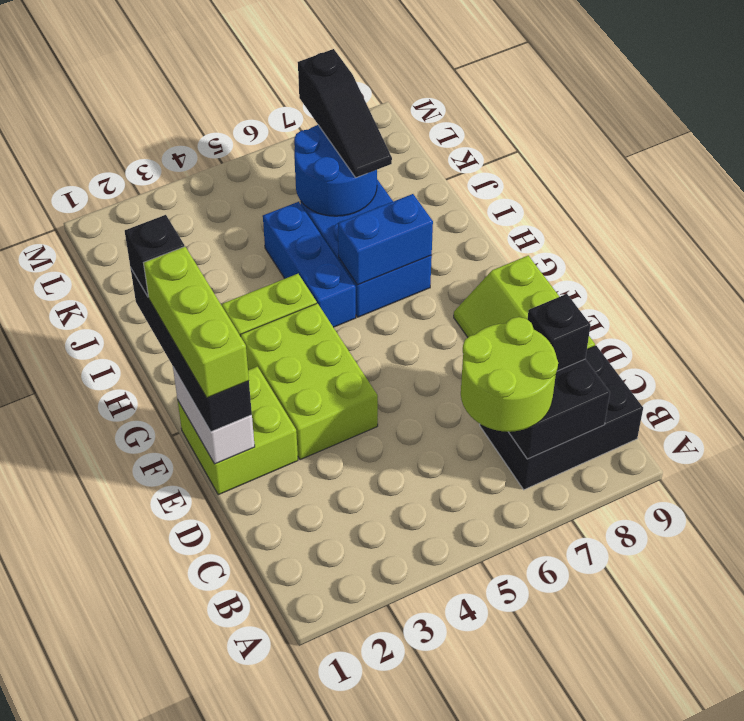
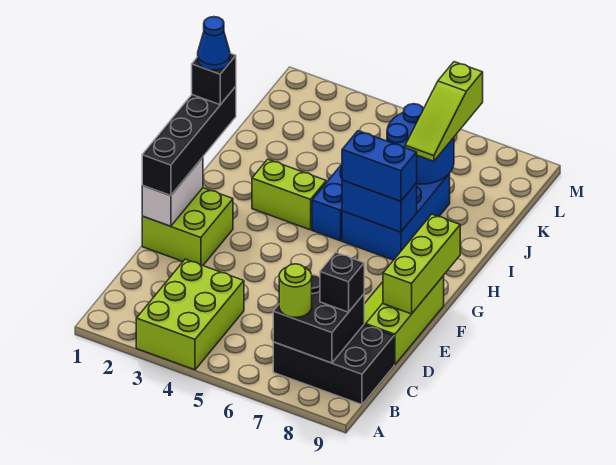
lime round brick B6:C7 level 3 -> lime round brick B7 level 3
lime brick E1:G1 level 4 -> lime brick E9:G9 level 2
lime brick E3:G4 level 1 -> lime brick A3:C4 level 1
none -> blue cone H1 level 5
none -> blue brick H6:H7 level 3
black slope J7:L7 level 3 top L -> lime slope J7:L7 level 3 top L

